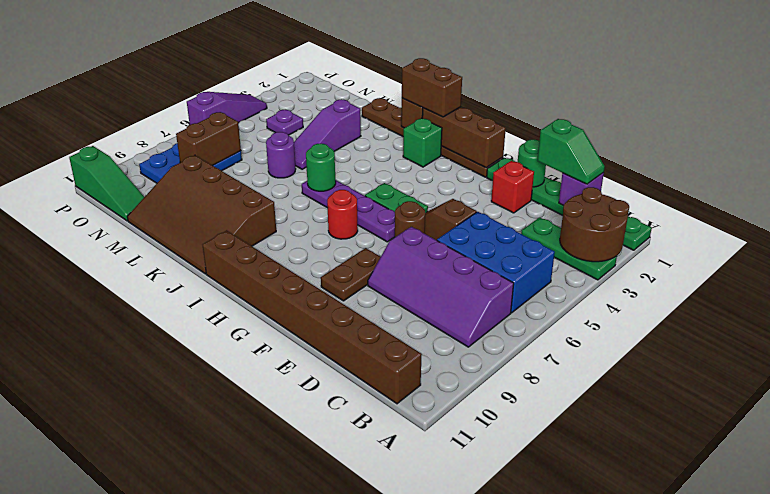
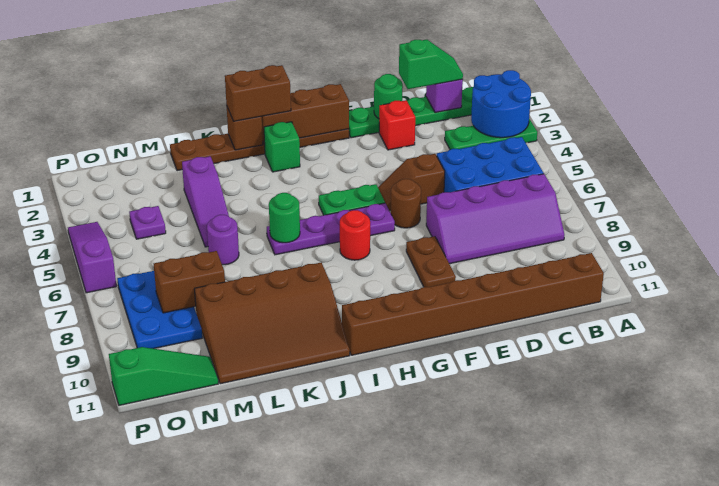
brown round brick A2:B3 level 2 -> blue round brick A2:B3 level 2
brown brick N7:N8 level 2 -> brown brick M8:N8 level 2

